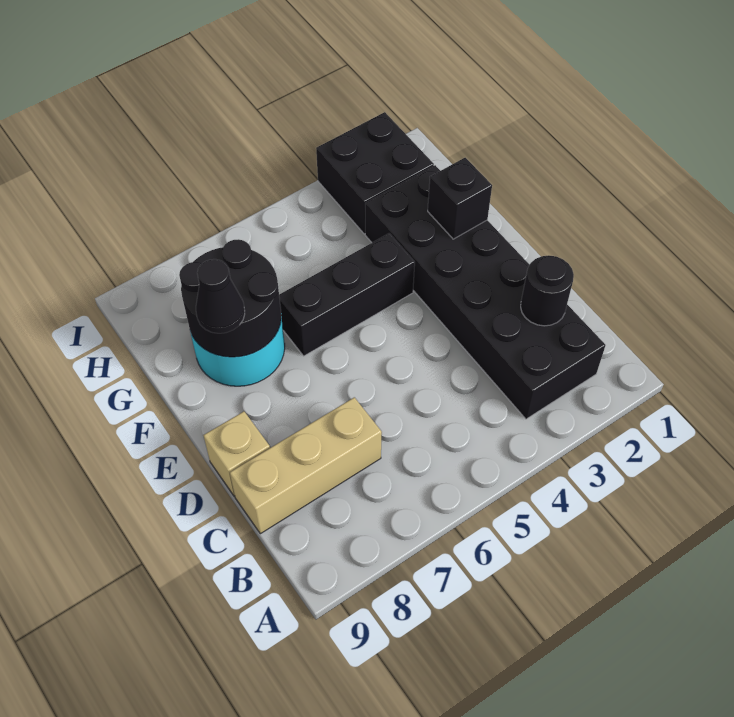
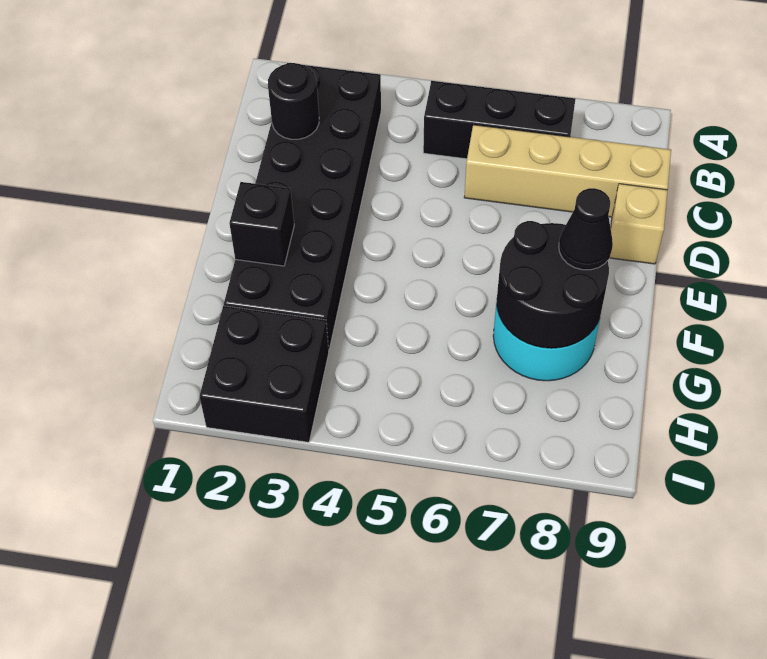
tan brick C7:C9 level 1 -> tan brick C6:C9 level 1
black brick F4:F6 level 1 -> black brick B5:B7 level 1

